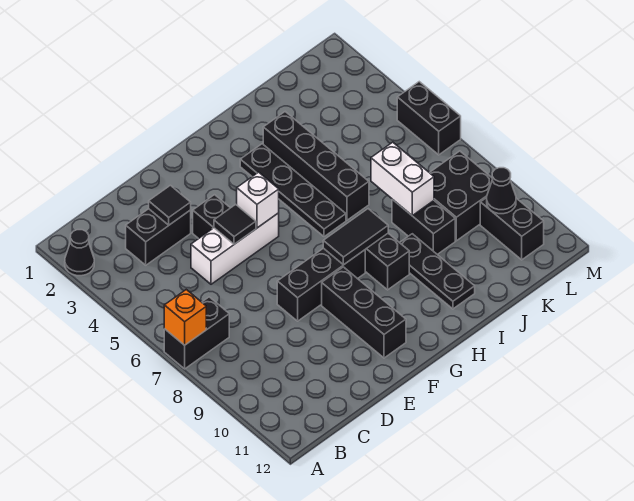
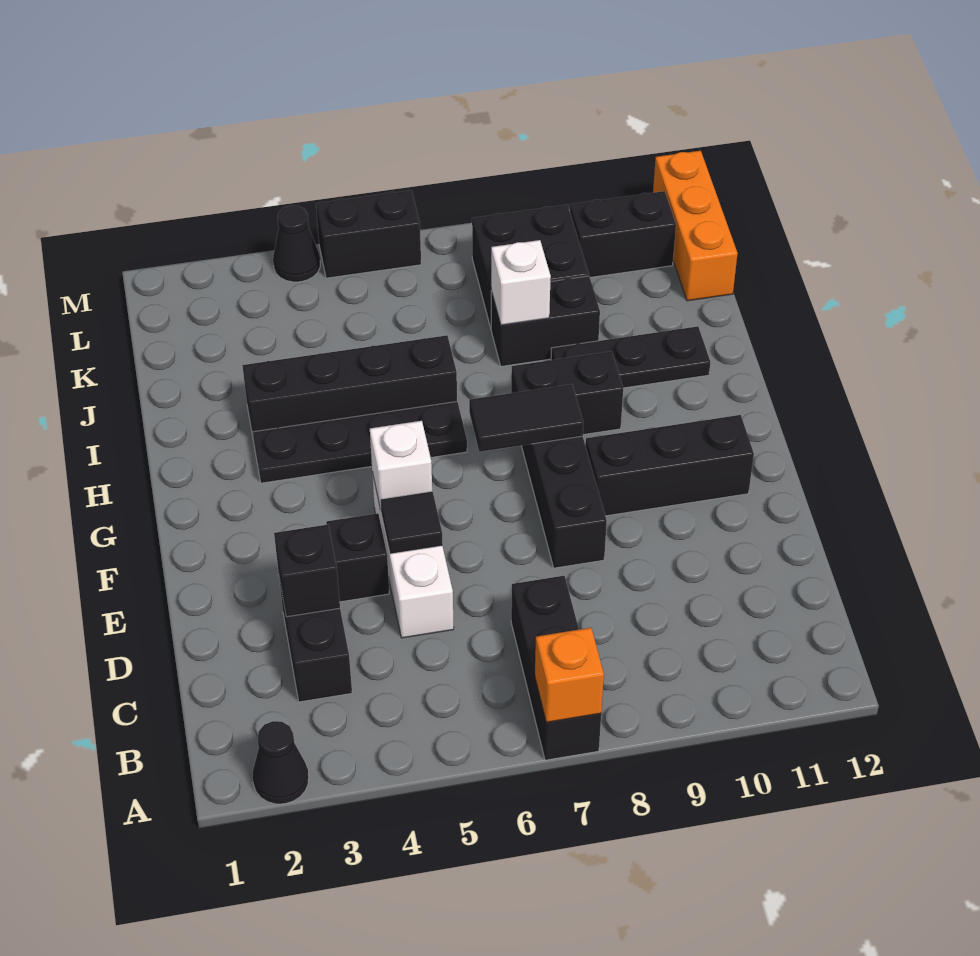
black brick A7:B7 level 1 -> black brick A7:C7 level 1
black tile D3 level 2 -> black brick D3 level 2
black tile G8:H8 level 2 -> black tile G7:G8 level 2
white brick J7:J8 level 2 -> white brick J8 level 2
none -> orange brick K12:M12 level 1
black cone L10 level 2 -> black cone M4 level 1

